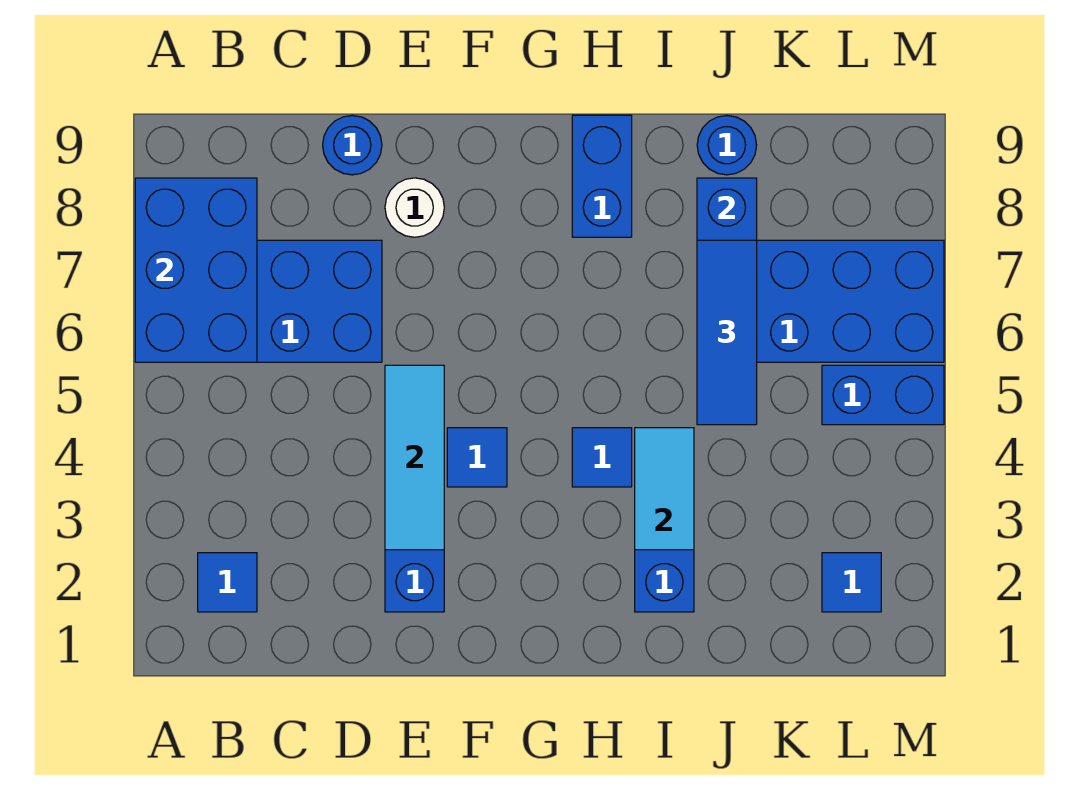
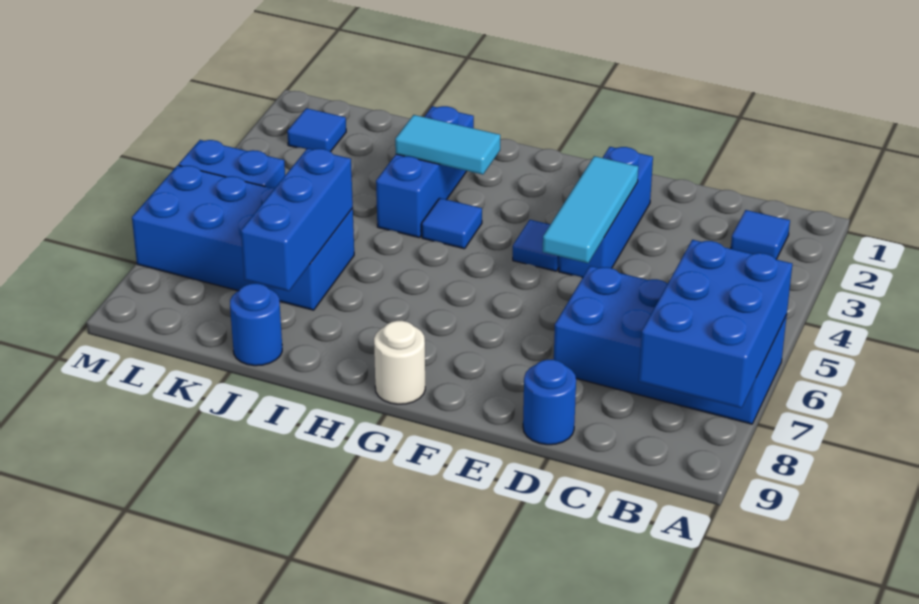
white round brick E8 level 1 -> white round brick G9 level 1
blue brick H8:H9 level 1 -> none
cyan tile I3:I4 level 2 -> cyan tile H3:I3 level 2
blue tile J5:J7 level 3 -> none

